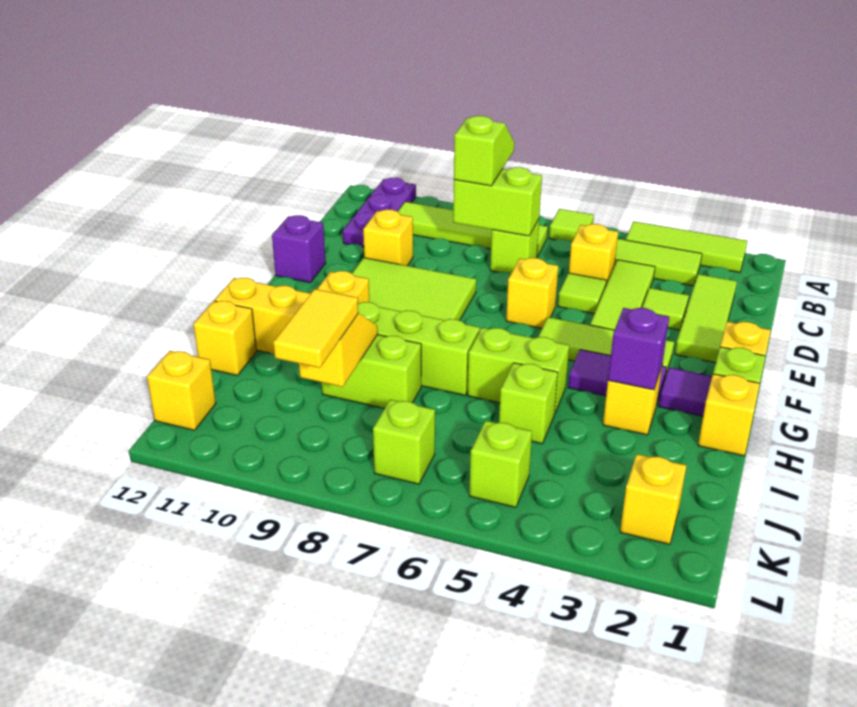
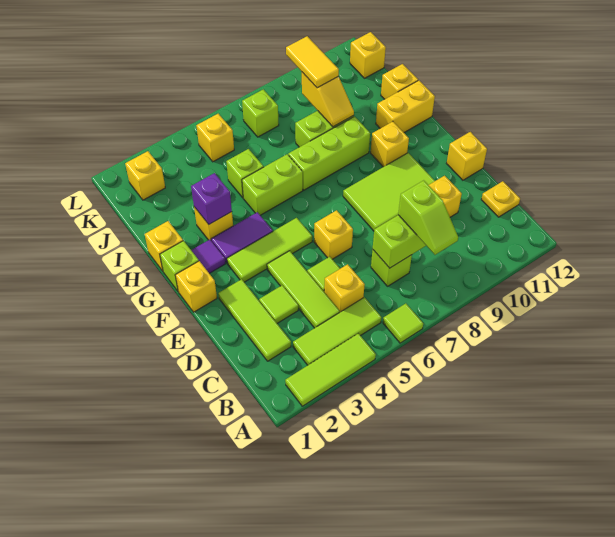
purple plate A11:C11 level 1 -> none
lime tile B7:B10 level 1 -> none
none -> yellow plate C12 level 1
purple brick E12 level 1 -> yellow brick E12 level 1
lime brick K5 level 1 -> yellow brick K5 level 1

